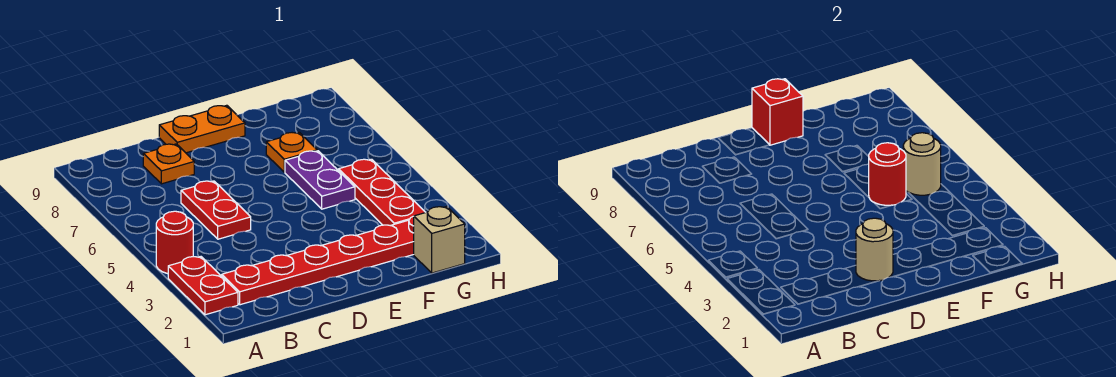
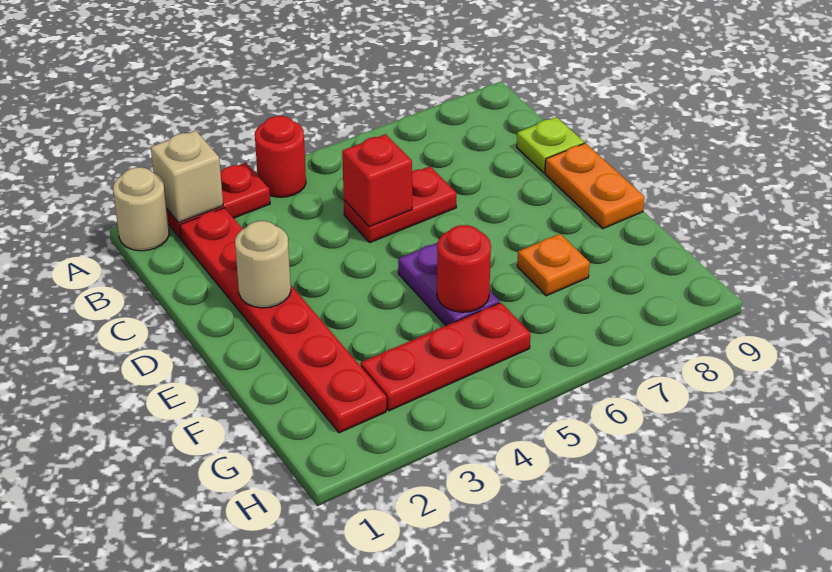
orange plate C8 level 1 -> none
none -> lime plate C9 level 1
red brick E9 level 2 -> red brick C5 level 2
purple plate F5:F6 level 1 -> purple plate E5:F5 level 1
tan brick G1 level 1 -> tan brick A2 level 2
tan round brick G5 level 2 -> tan round brick A1 level 1

